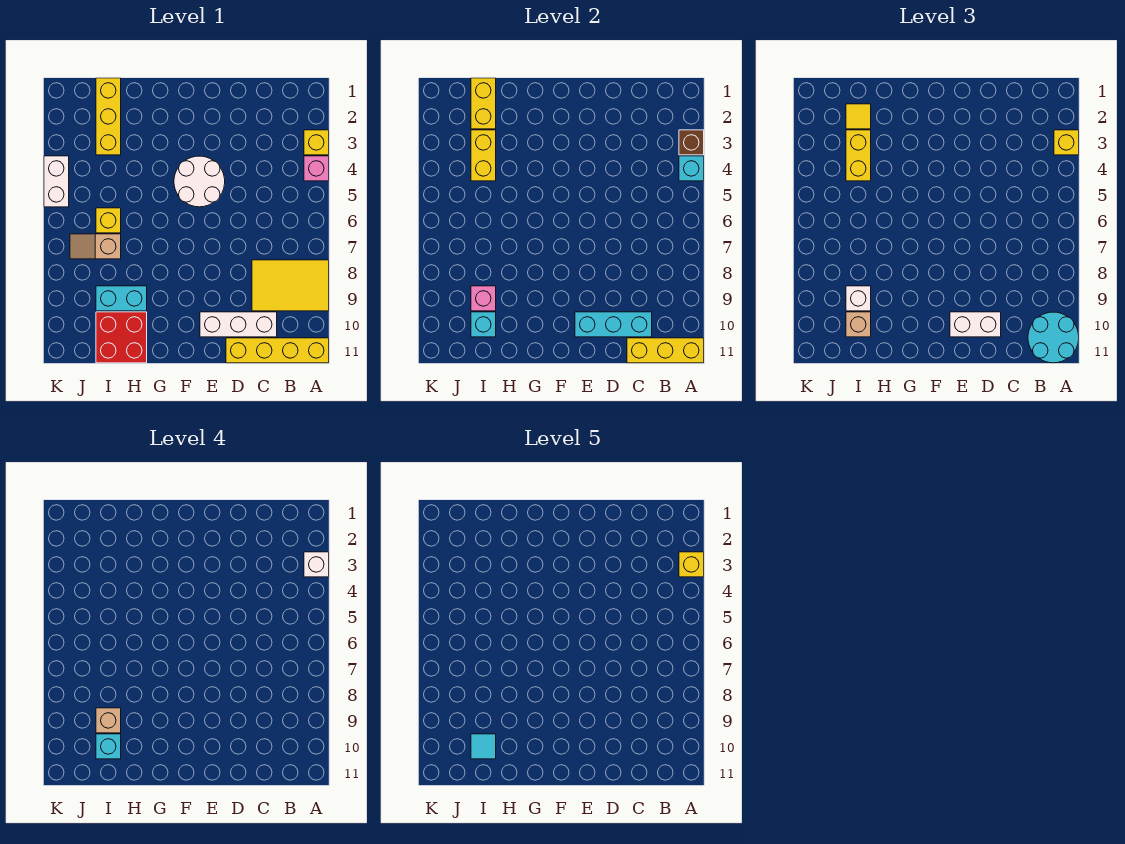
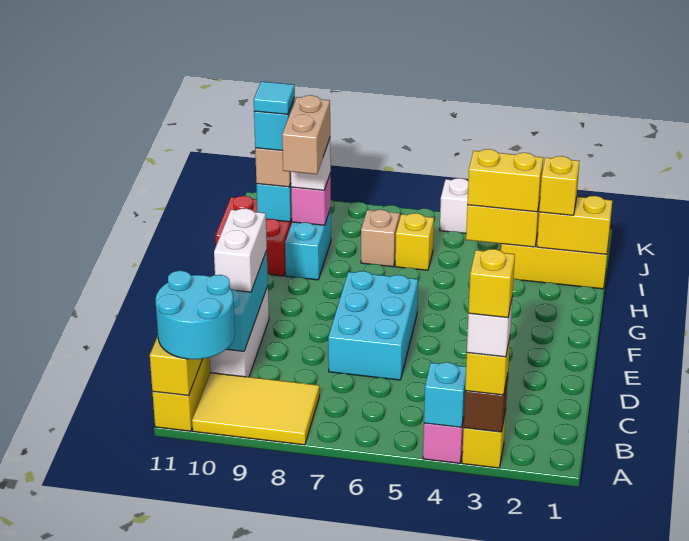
yellow tile A8:C9 level 1 -> yellow tile A8:B10 level 1
none -> cyan brick D6:F7 level 1
white round brick E4:F5 level 1 -> none
yellow tile I2 level 3 -> yellow brick I2 level 3
tan brick I9 level 4 -> tan brick H9:I9 level 4

